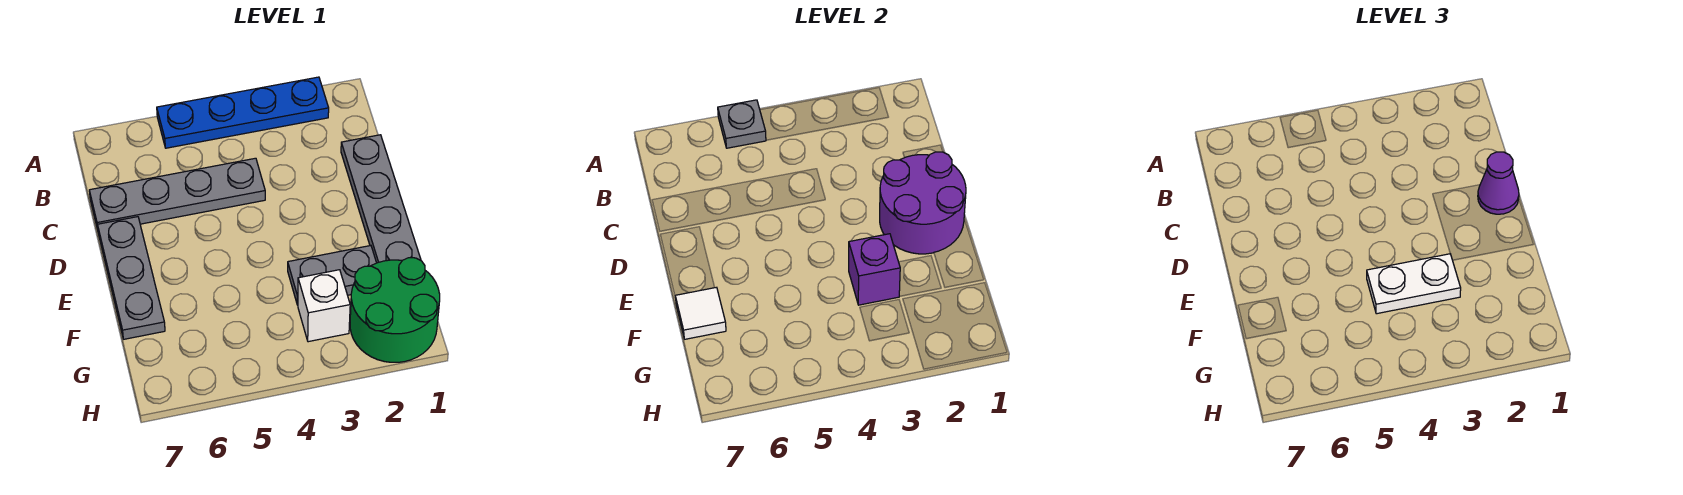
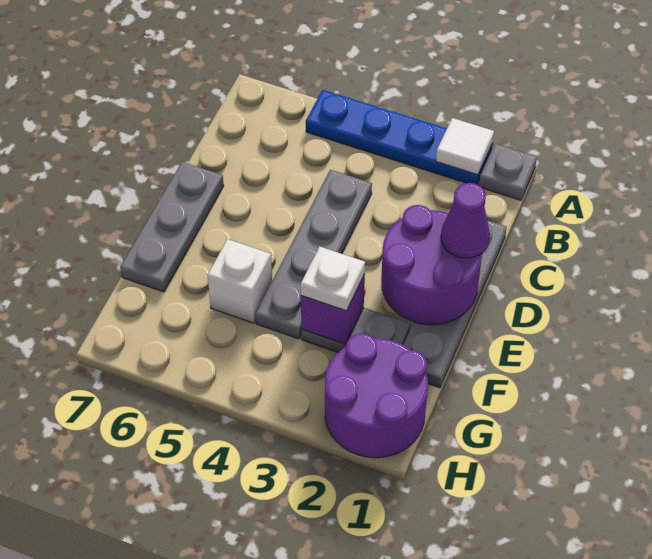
grey plate A5 level 2 -> grey plate A1 level 1
grey plate C4:C7 level 1 -> grey plate C4:F4 level 1
white plate F3:F4 level 3 -> white plate F3 level 3
white tile F7 level 2 -> white tile A2 level 2
green round brick G1:H2 level 1 -> purple round brick G1:H2 level 1
white brick G3 level 1 -> white brick F5 level 1

